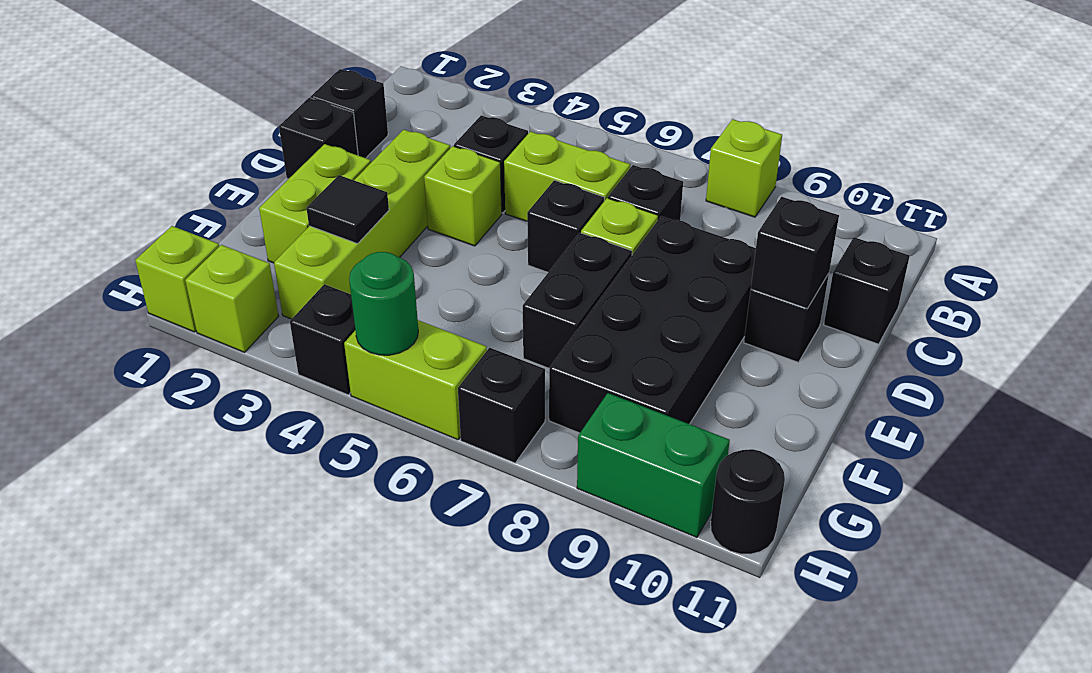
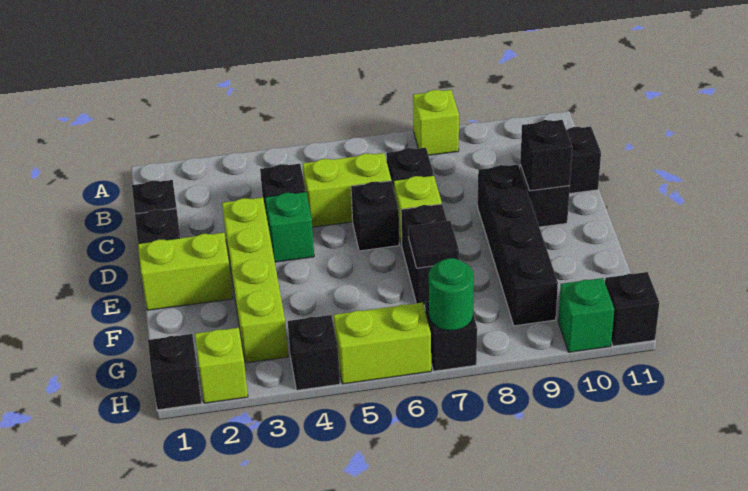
lime brick D4 level 1 -> green brick D4 level 1
black brick D8:G9 level 1 -> black brick D9:G9 level 1
lime brick E2:F2 level 1 -> lime brick E1:E2 level 1
black tile F3 level 2 -> black tile F7 level 2
lime brick H1 level 1 -> black brick H1 level 1
green round brick H5 level 2 -> green round brick H7 level 2
green brick H9:H10 level 1 -> green brick H10 level 1
black round brick H11 level 1 -> black brick H11 level 1

